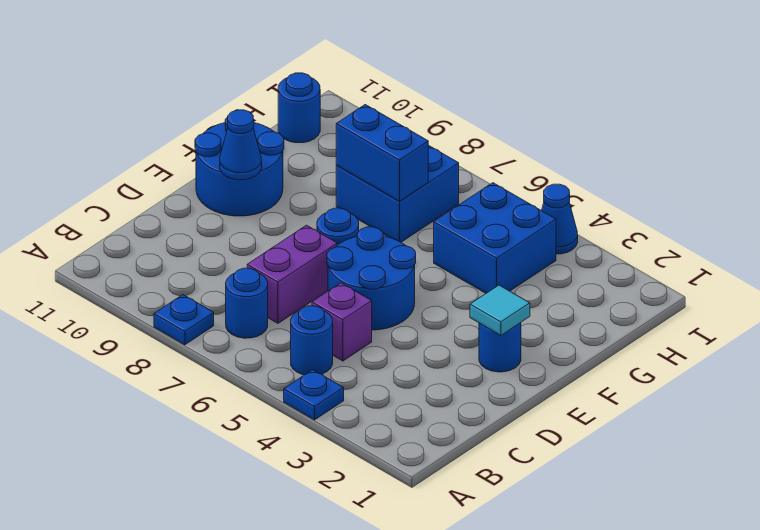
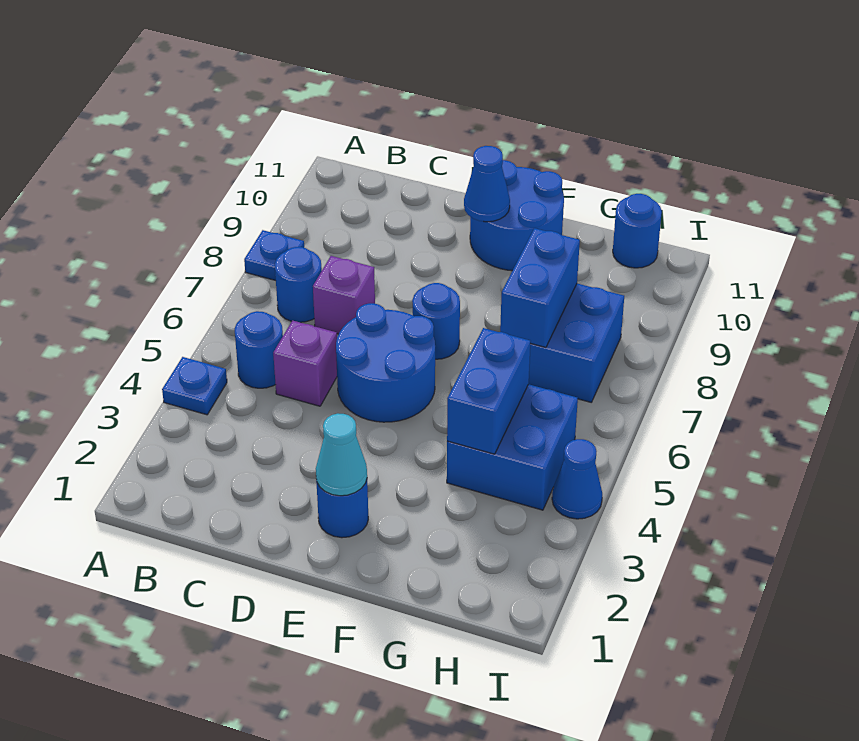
purple brick C7:D7 level 1 -> purple brick C7 level 1
cyan tile E2 level 2 -> cyan cone E2 level 2
none -> blue brick G4:G5 level 2

